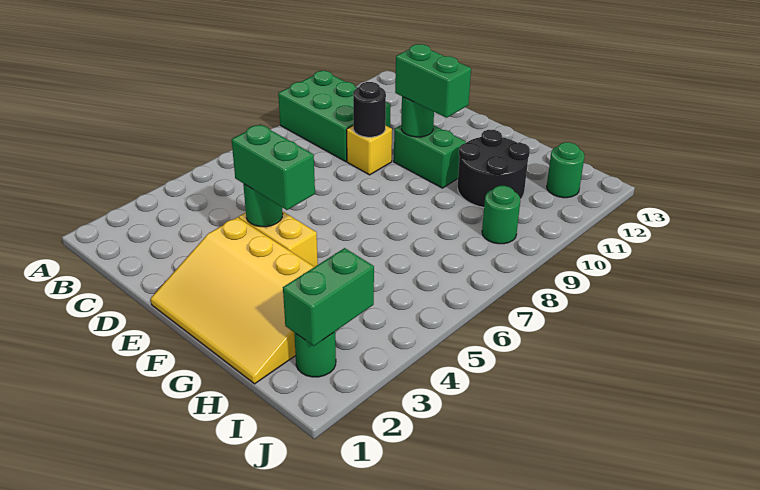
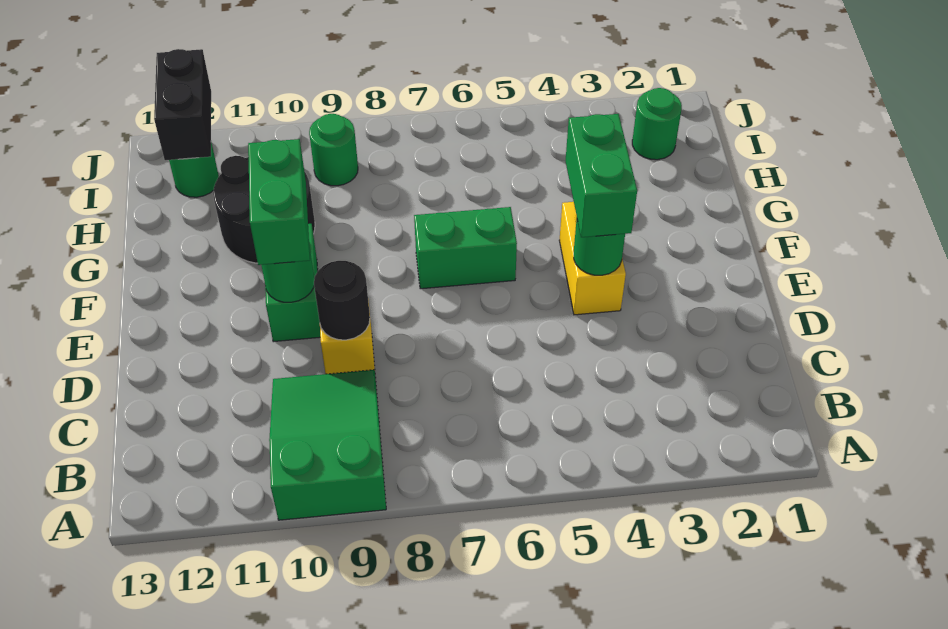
green brick A9:C10 level 1 -> green slope A9:C10 level 1 top A
yellow slope E1:H3 level 1 top 3 -> none
green brick I2:I3 level 2 -> green brick F6:F7 level 1
none -> black brick I12:J12 level 2

